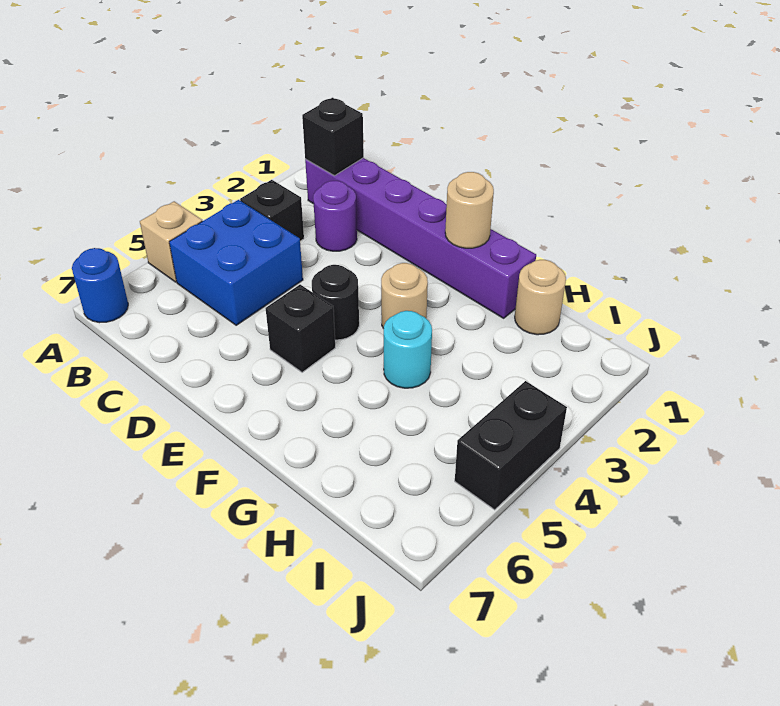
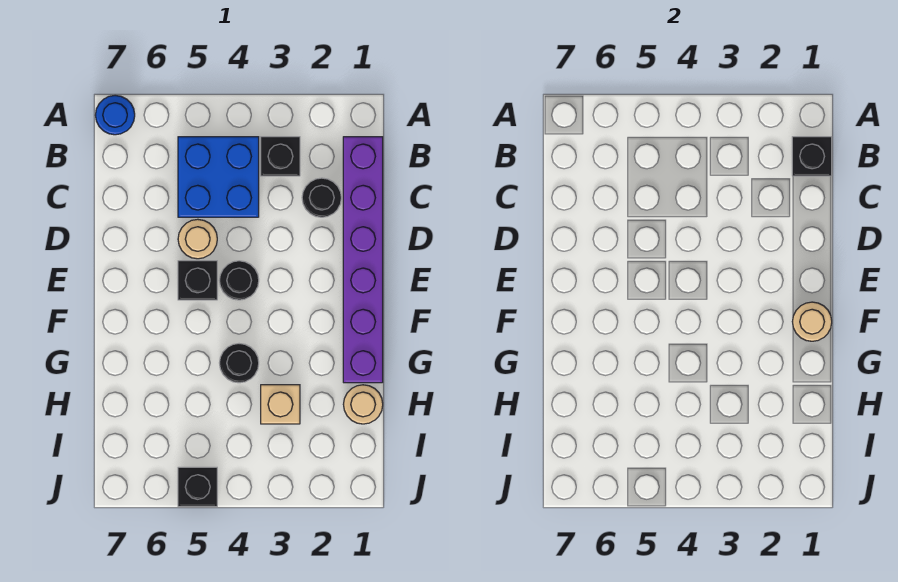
tan brick A5 level 1 -> tan brick H3 level 1
purple round brick C2 level 1 -> black round brick C2 level 1
tan round brick F3 level 1 -> tan round brick D5 level 1
cyan round brick G4 level 1 -> black round brick G4 level 1
black brick J4:J5 level 1 -> black brick J5 level 1

